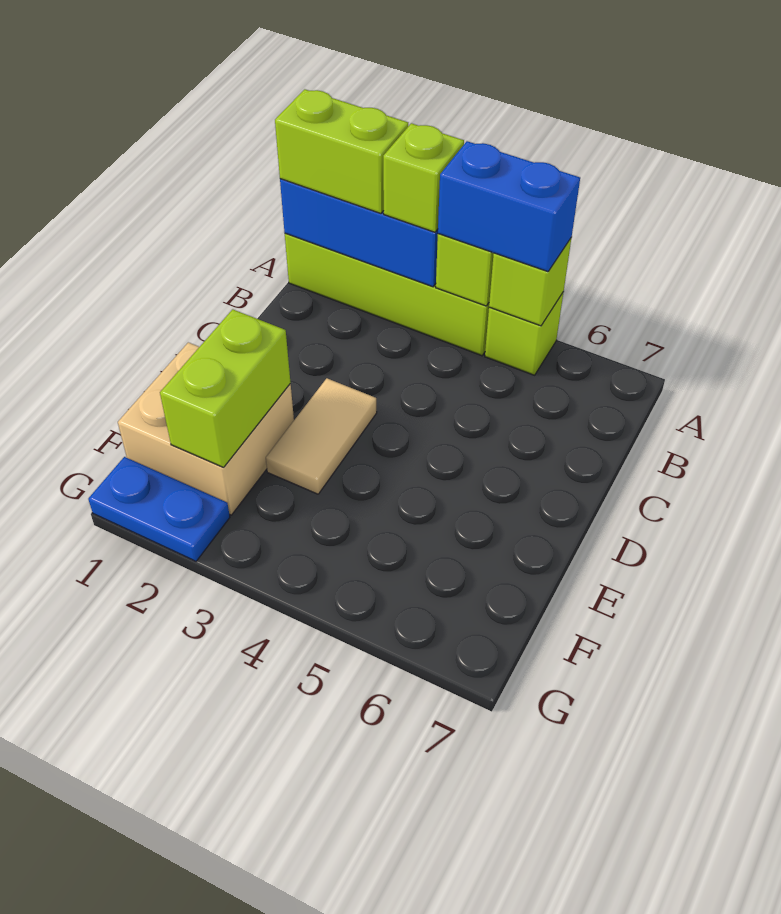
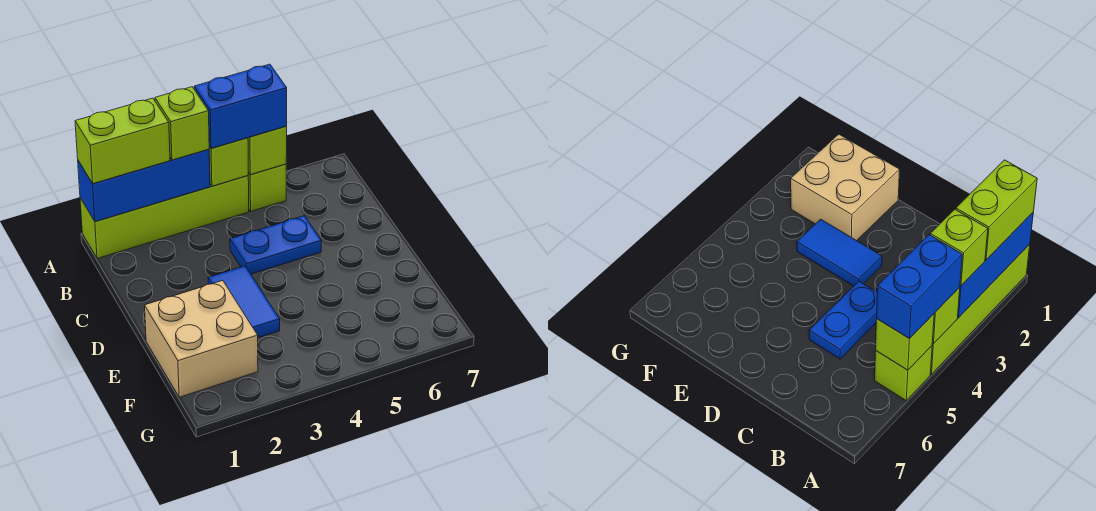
tan tile D3:E3 level 1 -> blue tile D3:E3 level 1
lime brick E2:F2 level 2 -> none
blue plate G1:G2 level 1 -> blue plate C4:C5 level 1

